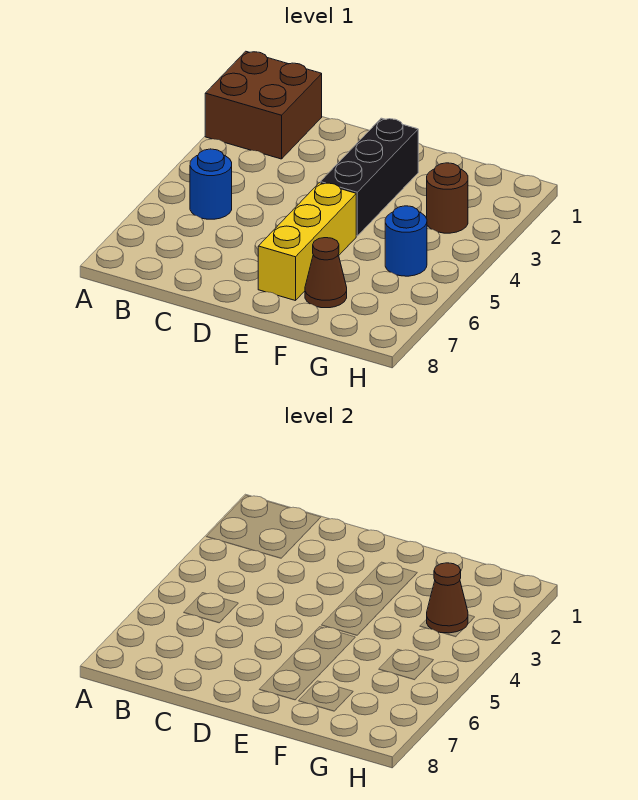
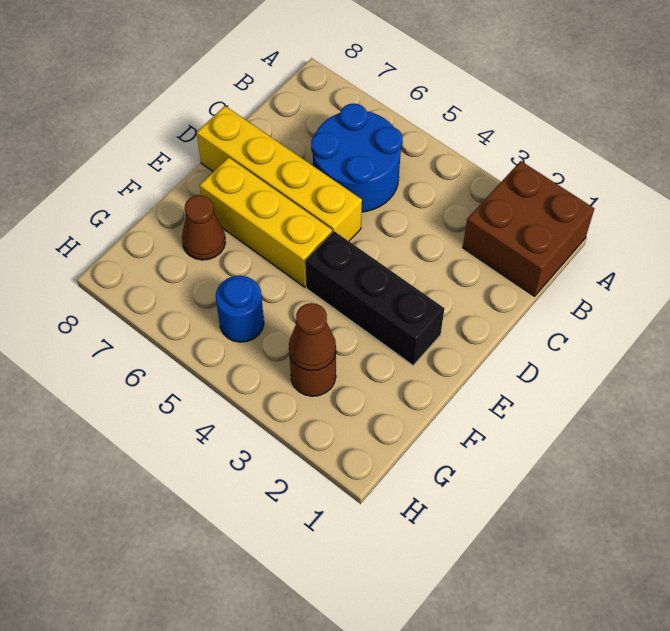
blue round brick B5 level 1 -> blue round brick B5:C6 level 1
none -> yellow brick D5:D8 level 1

